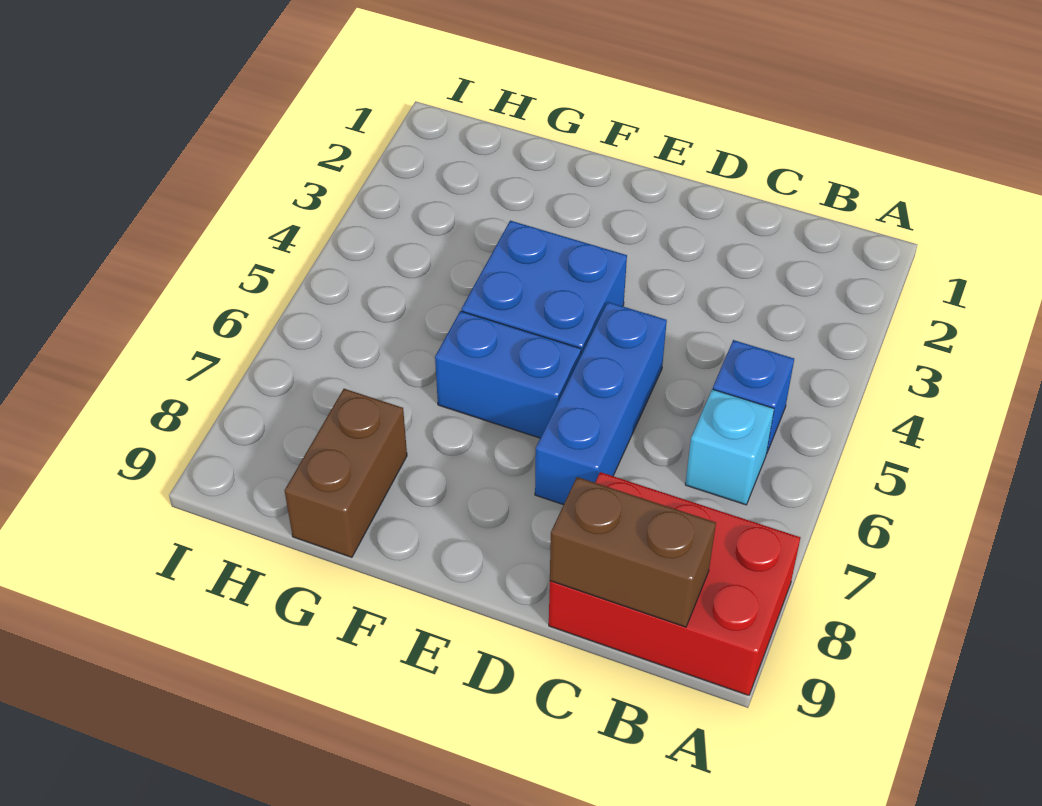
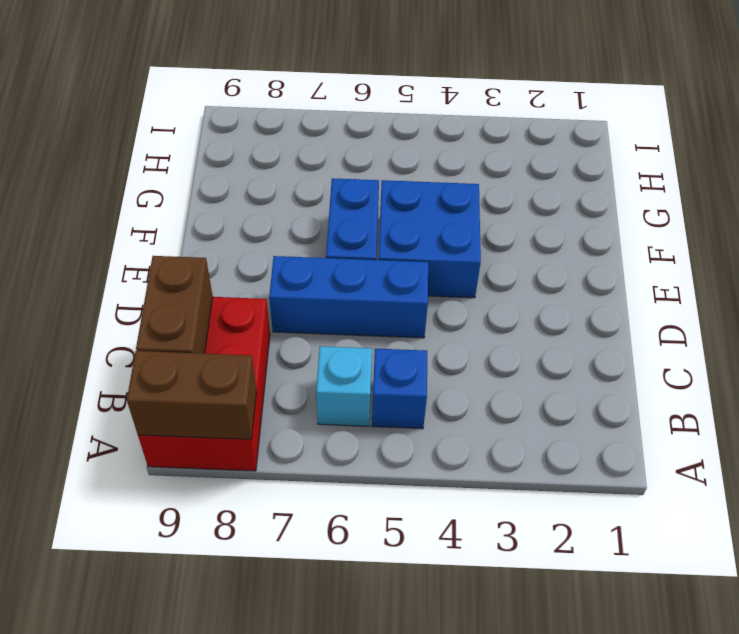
brown brick G8:G9 level 1 -> brown brick A8:A9 level 2

